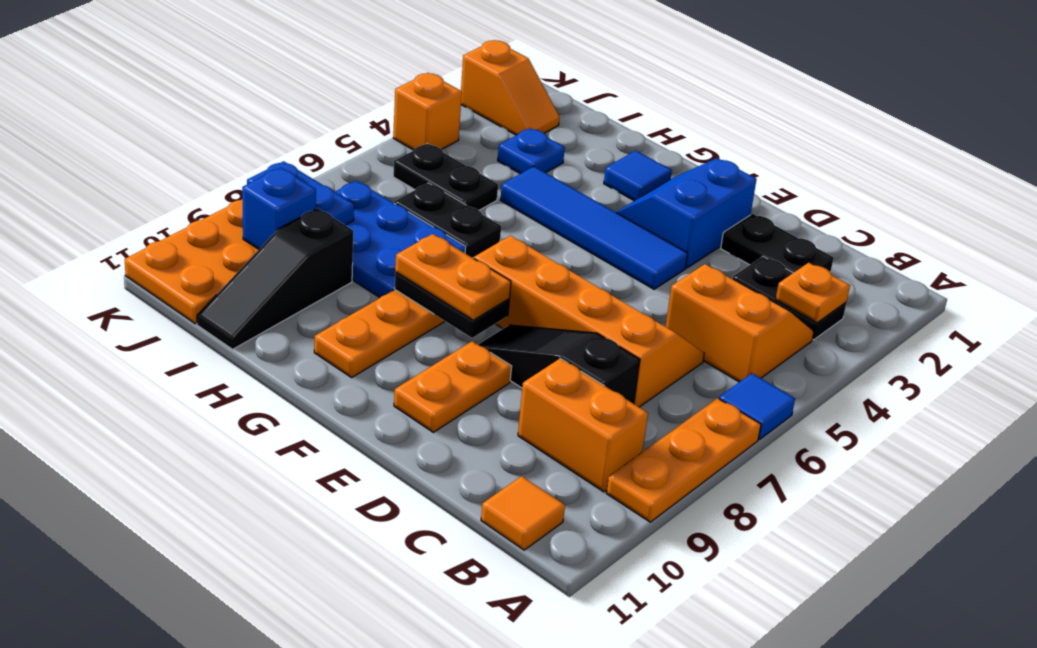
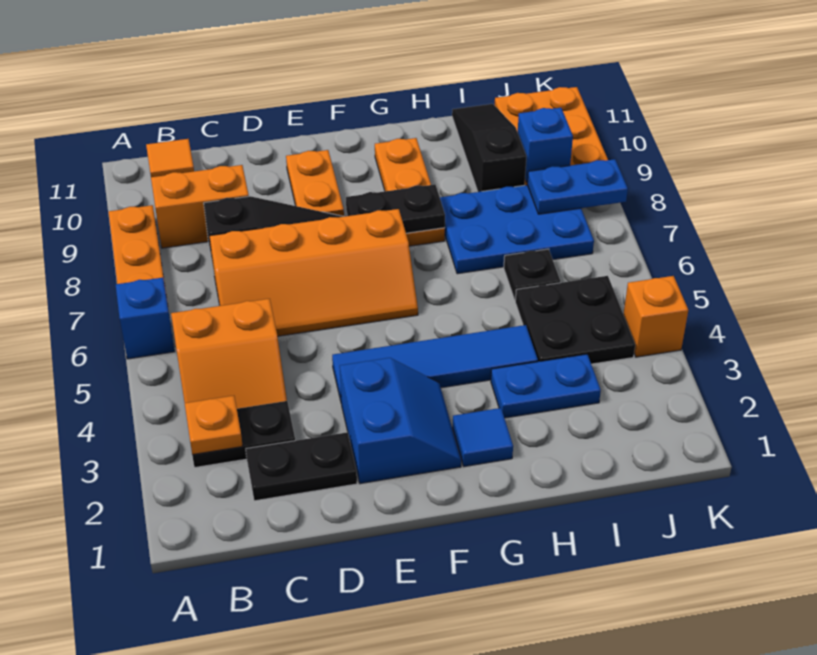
blue tile A6 level 1 -> blue brick A6 level 1
orange plate F8:G8 level 3 -> none
black plate H6:I6 level 1 -> black plate I6 level 1
blue plate I3 level 1 -> blue plate H3:I3 level 1
black plate I5:J5 level 1 -> black plate I4:J5 level 1
orange slope J2:K2 level 1 top K -> none

